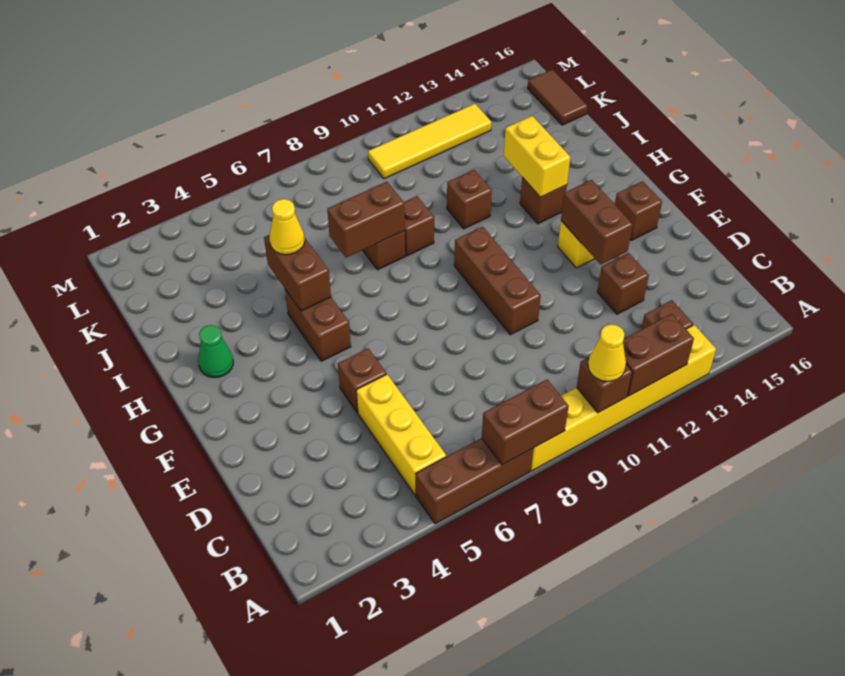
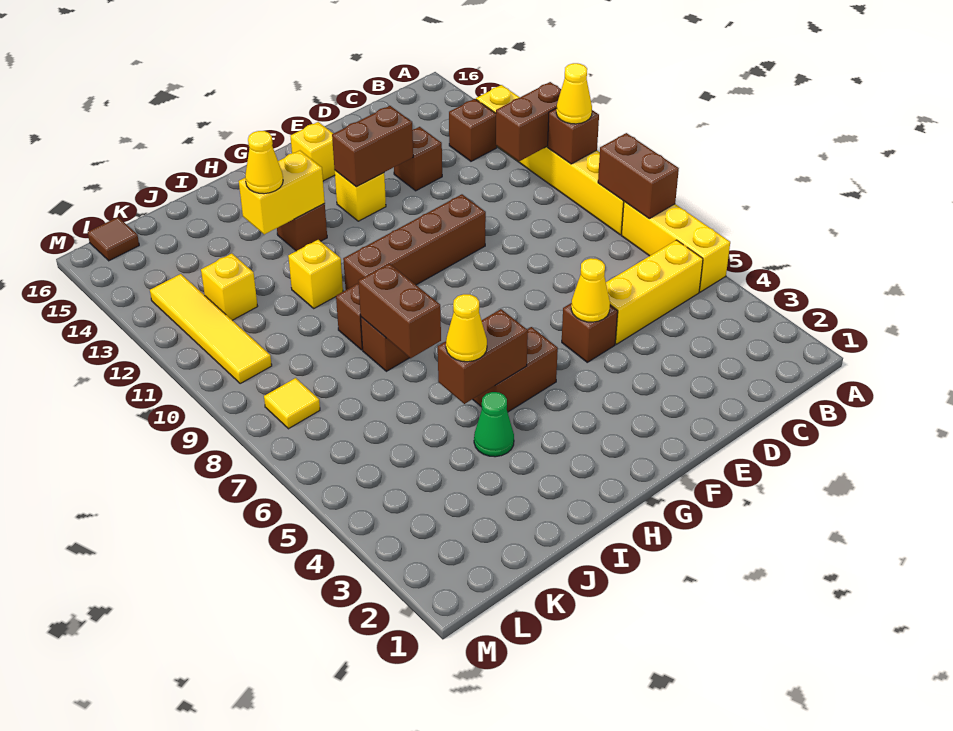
brown brick A5:A7 level 1 -> yellow brick A5:A7 level 1
brown brick A11:A12 level 2 -> brown brick A11:B11 level 2
none -> yellow cone E5 level 2
brown brick E10:G10 level 1 -> brown brick E10:H10 level 1
brown brick F15 level 1 -> yellow brick F15 level 1
green cone H2 level 1 -> green cone I4 level 1
brown brick I11 level 1 -> yellow brick I11 level 1
none -> yellow cone I13 level 3
none -> yellow brick K12 level 1
brown tile K16:L16 level 1 -> brown tile L16 level 1
none -> yellow tile L8 level 1

